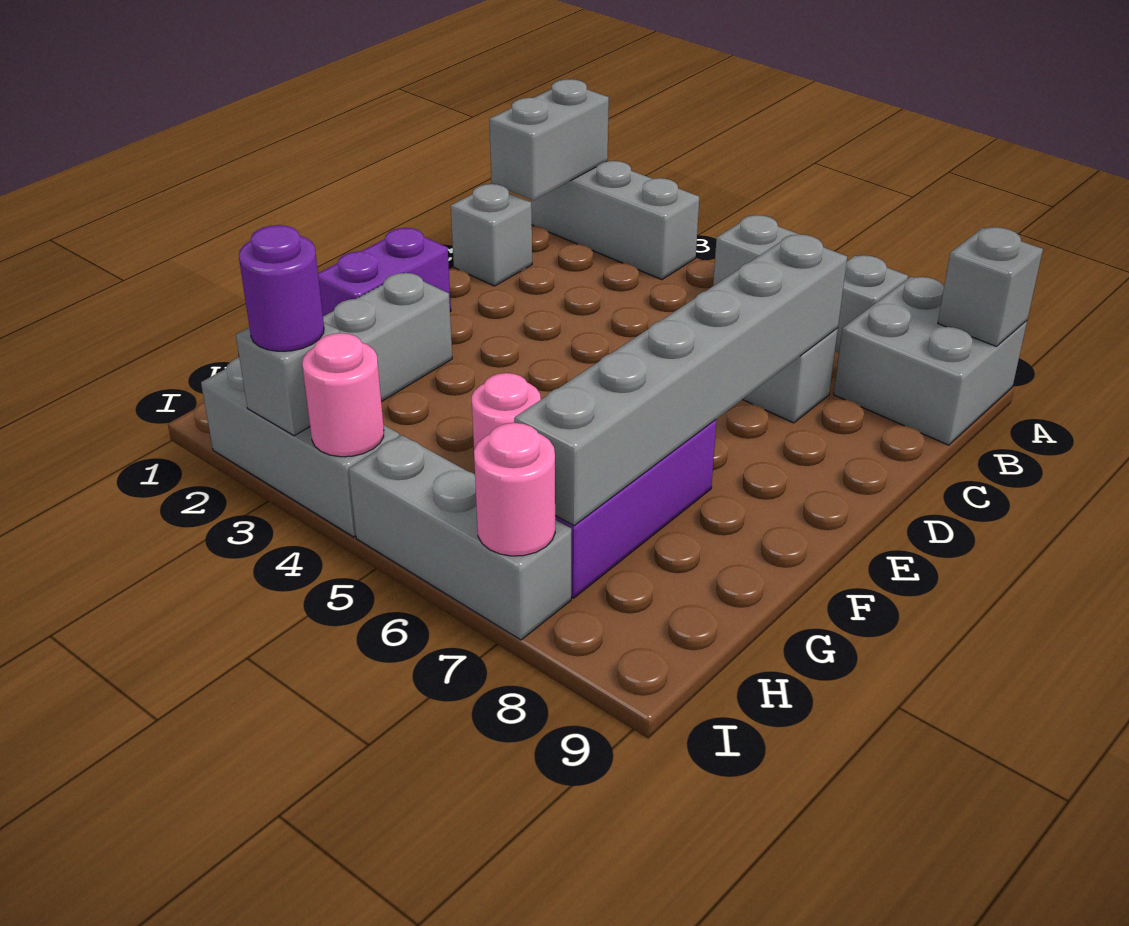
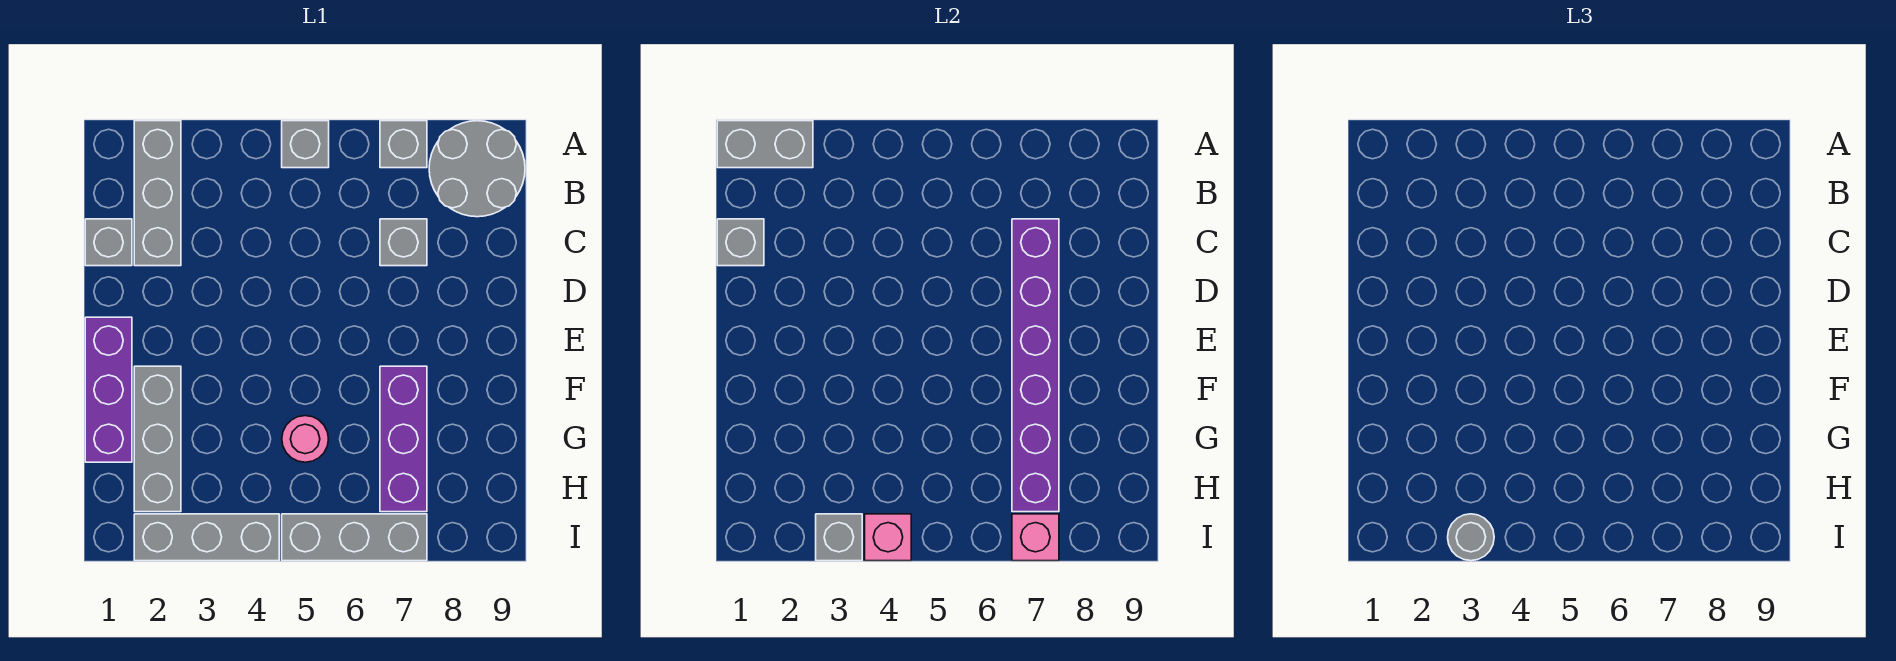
grey brick A1:A3 level 1 -> grey brick A2:C2 level 1
grey brick A1:B1 level 2 -> grey brick A1:A2 level 2
grey brick A8:B9 level 1 -> grey round brick A8:B9 level 1
grey brick A9 level 2 -> grey brick C1 level 2
grey brick C7:H7 level 2 -> purple brick C7:H7 level 2
purple brick E1:F1 level 1 -> purple brick E1:G1 level 1
purple round brick I3 level 3 -> grey round brick I3 level 3
pink round brick I4 level 2 -> pink brick I4 level 2
pink round brick I7 level 2 -> pink brick I7 level 2

